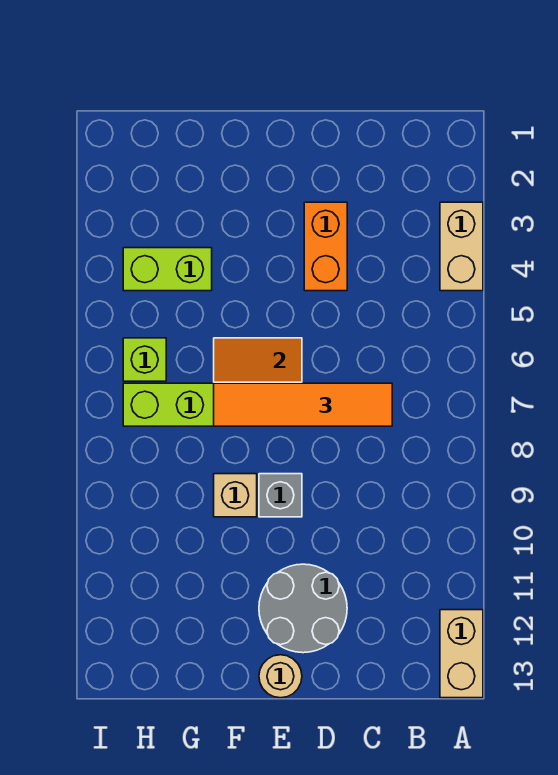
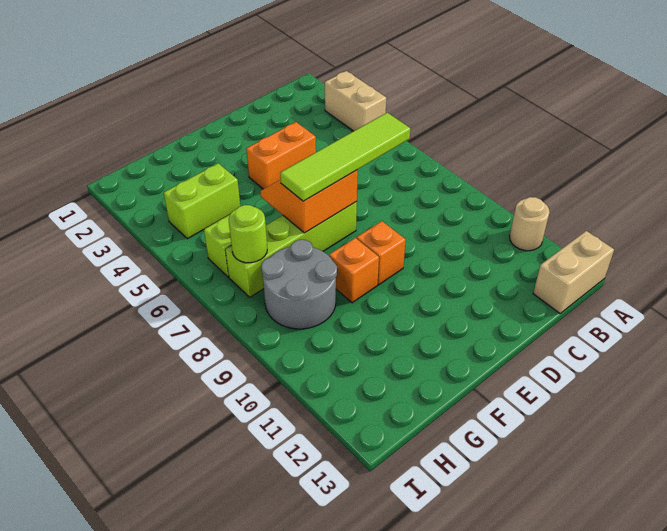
tan brick A12:A13 level 1 -> tan brick A13:B13 level 1
orange tile C7:F7 level 3 -> lime tile C7:F7 level 3
orange brick D3:D4 level 1 -> orange brick D4:E4 level 1
grey round brick D11:E12 level 1 -> grey round brick G8:H9 level 1
grey brick E9 level 1 -> orange brick E9 level 1
tan round brick E13 level 1 -> tan round brick A11 level 1
tan brick F9 level 1 -> orange brick F9 level 1
none -> lime round brick H7 level 2

